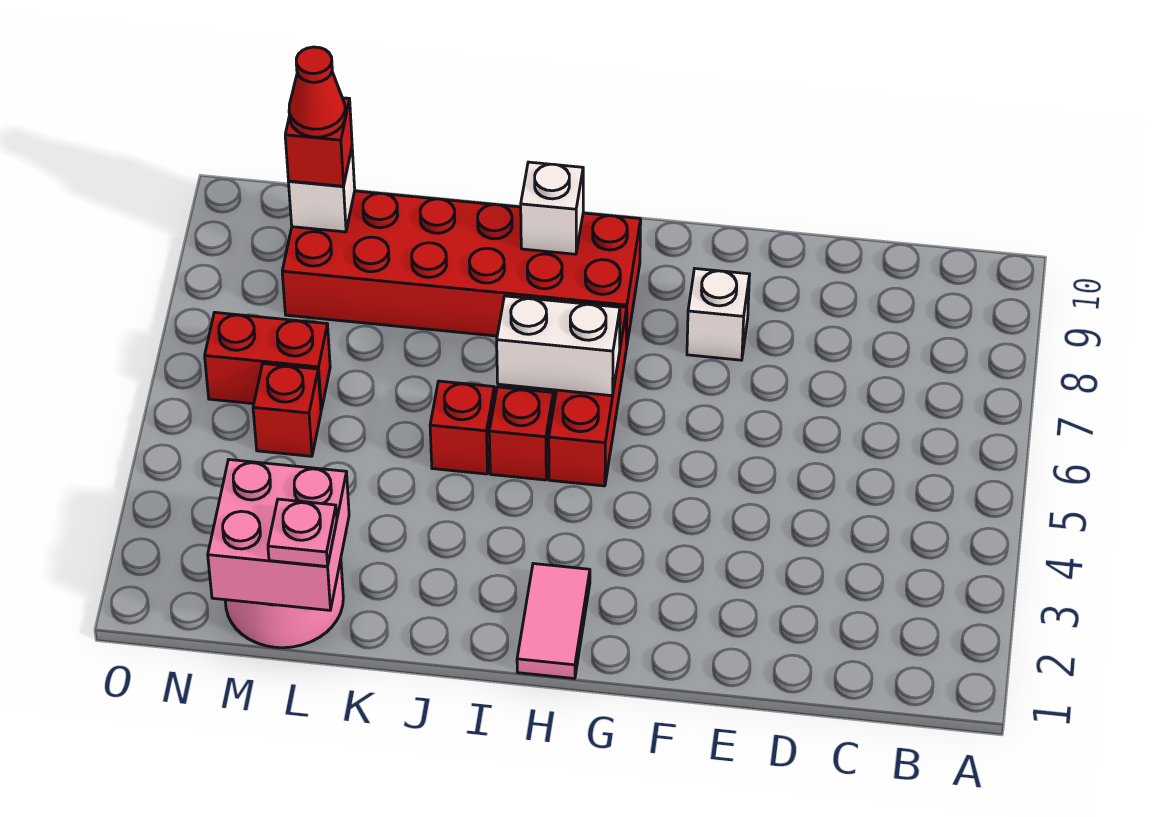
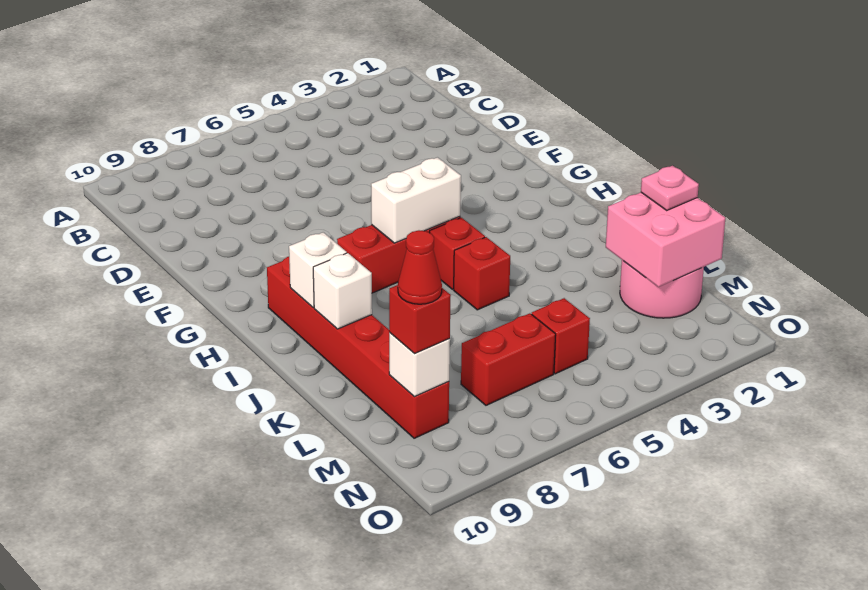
white brick F8 level 1 -> white brick J9 level 2
pink tile H1:H2 level 1 -> none
white brick H6:I6 level 2 -> white brick H5:H6 level 2
red brick H8:M9 level 1 -> red brick H9:M9 level 1
red brick M6:N6 level 1 -> red brick M6:M7 level 1

